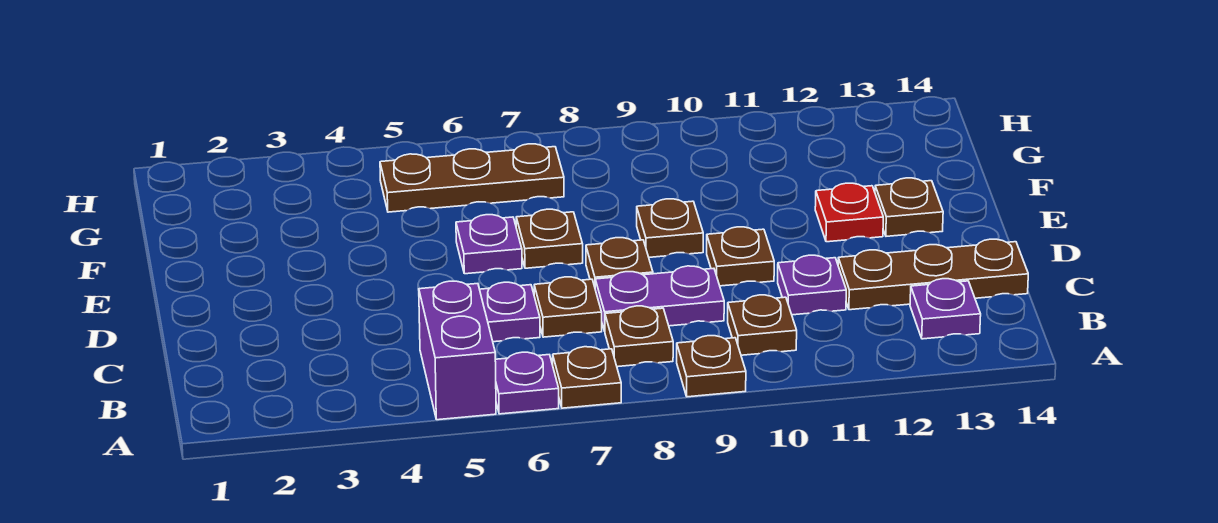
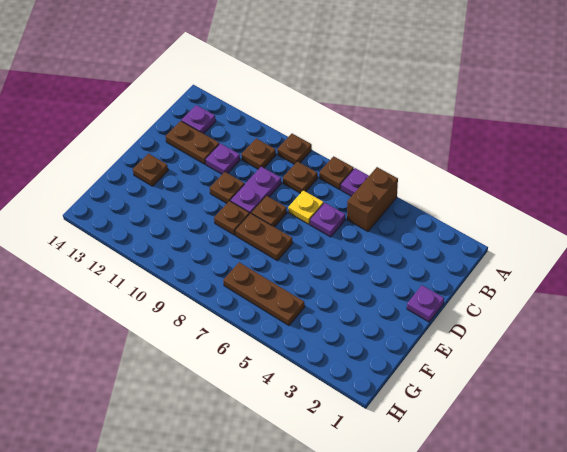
purple brick A5:B5 level 1 -> brown brick A5:B5 level 1
brown plate C7 level 1 -> yellow plate C7 level 1
purple plate C8:C9 level 1 -> purple plate C9:D9 level 1
brown plate C12:C14 level 1 -> brown plate C12:C13 level 1
purple plate E6 level 1 -> purple plate D1 level 1
brown plate E7 level 1 -> brown plate E7:E8 level 1
red plate E12 level 1 -> none

